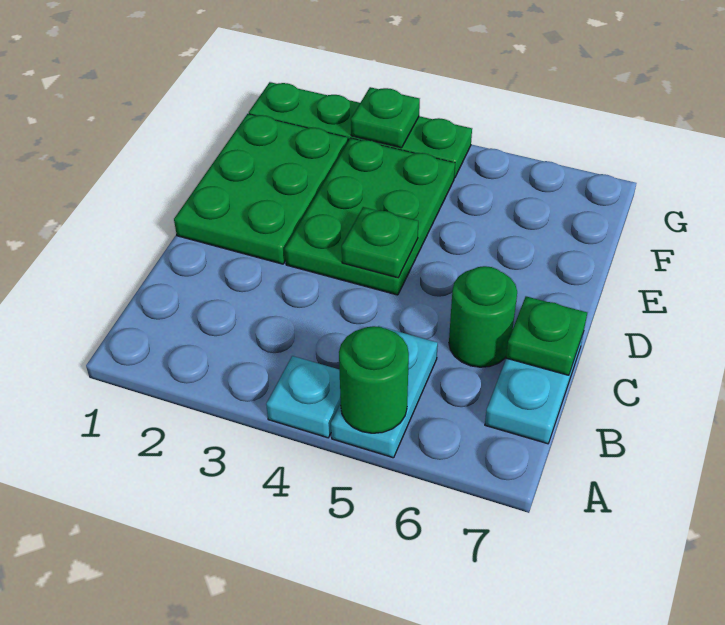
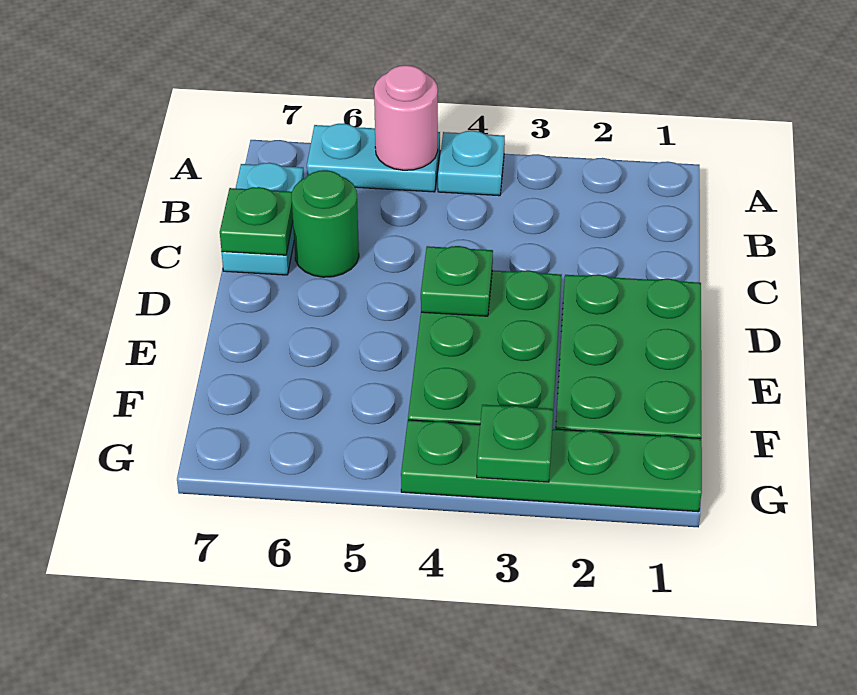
cyan plate A5:B5 level 1 -> cyan plate A5:A6 level 1
green round brick A5 level 2 -> pink round brick A5 level 2

